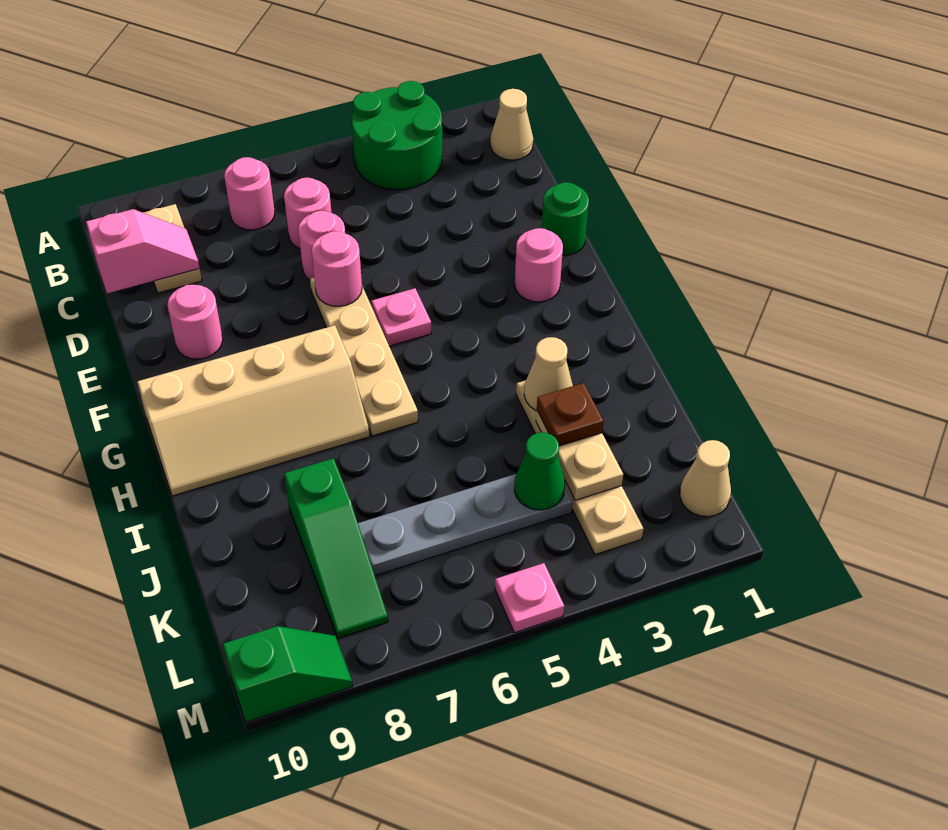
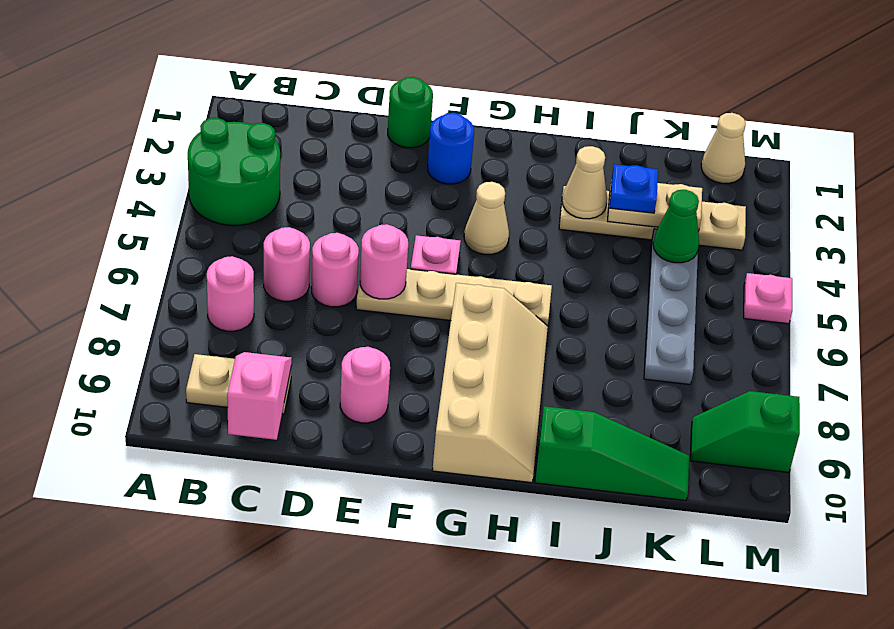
tan cone B1 level 1 -> tan cone G4 level 1
pink round brick F2 level 1 -> blue round brick F2 level 1
brown plate J3 level 3 -> blue plate J3 level 3
green slope J8:L8 level 1 top J -> green slope I10:K10 level 1 top I
green slope M9:M10 level 1 top 10 -> green slope L9:M9 level 1 top M

